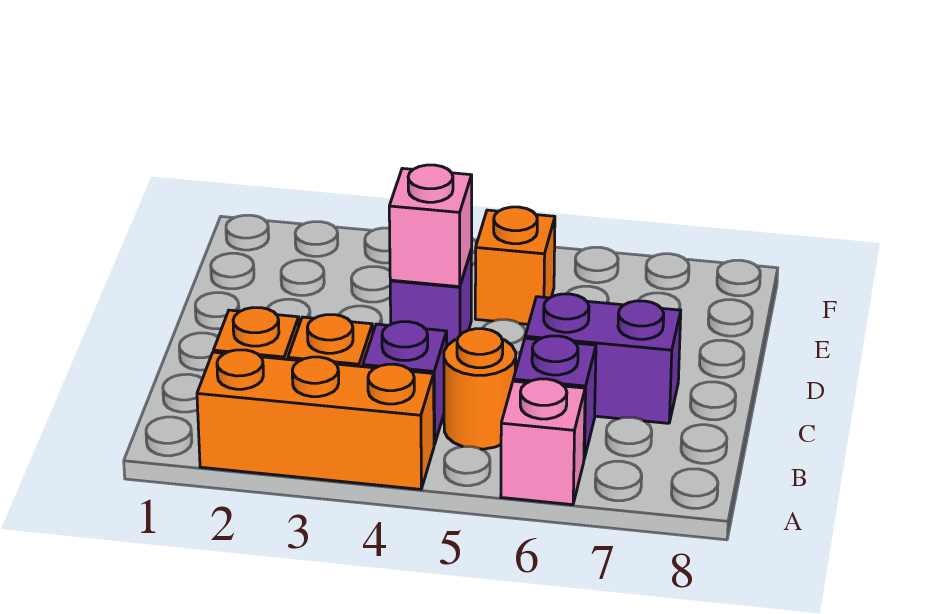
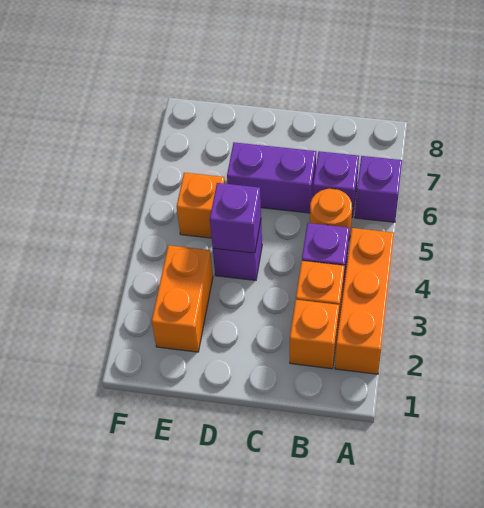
pink brick A6 level 1 -> purple brick A6 level 1
purple brick C6:C7 level 1 -> purple brick C6:D6 level 1
pink brick D4 level 2 -> purple brick D4 level 2
none -> orange brick E2:E3 level 1

